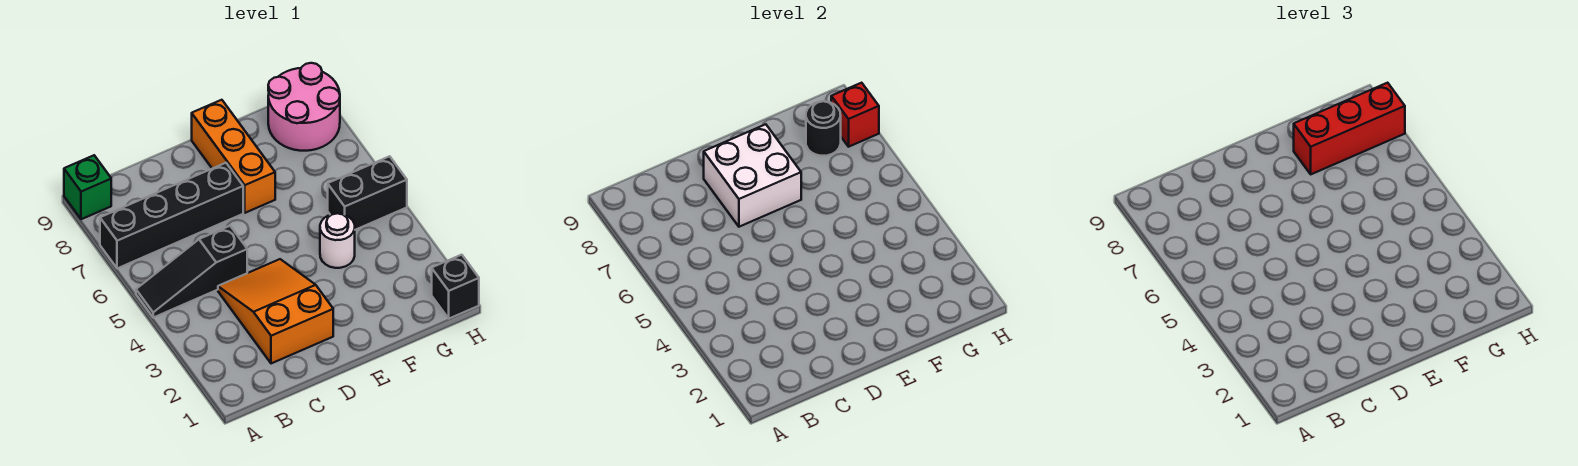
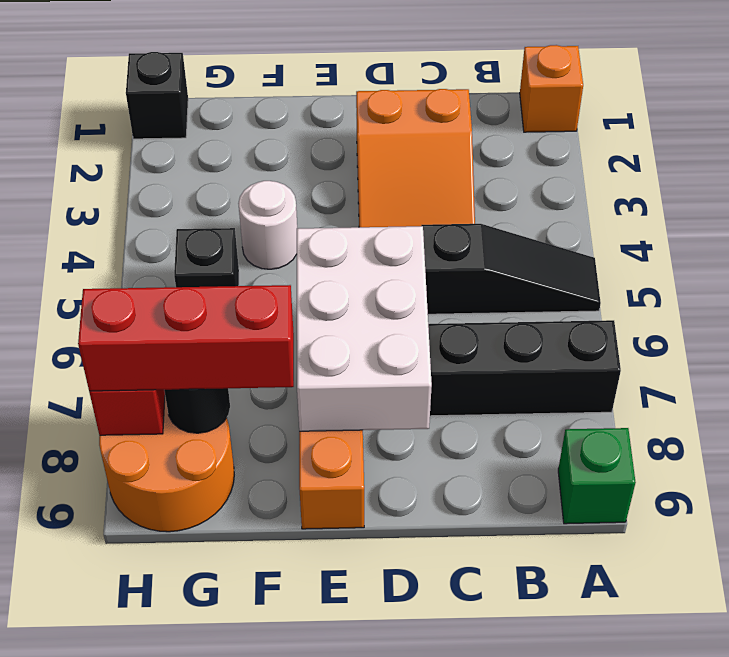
none -> orange brick A1 level 1
white brick D7:E8 level 2 -> white brick D6:E8 level 2
black brick G5:H5 level 1 -> black brick G5 level 1
pink round brick G8:H9 level 1 -> orange round brick G8:H9 level 1

